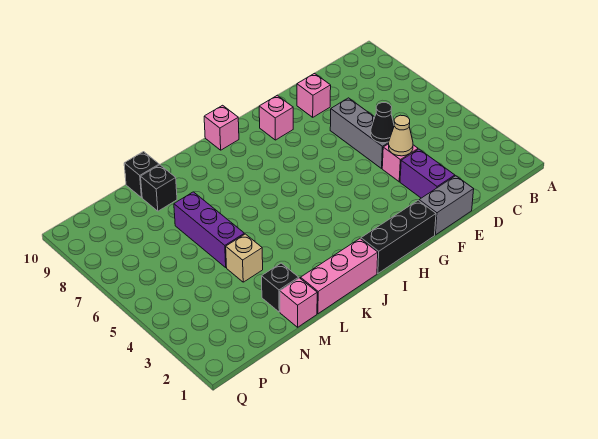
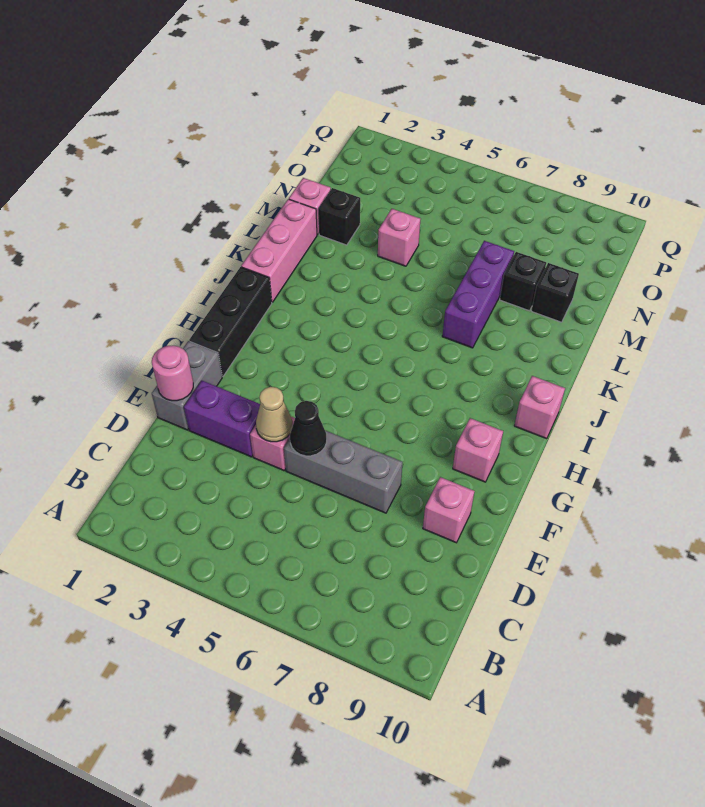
none -> pink round brick E1 level 2
tan brick M4 level 1 -> pink brick M4 level 1
purple brick M5:M7 level 1 -> purple brick K7:M7 level 1
black brick M10 level 1 -> black brick M8 level 1

